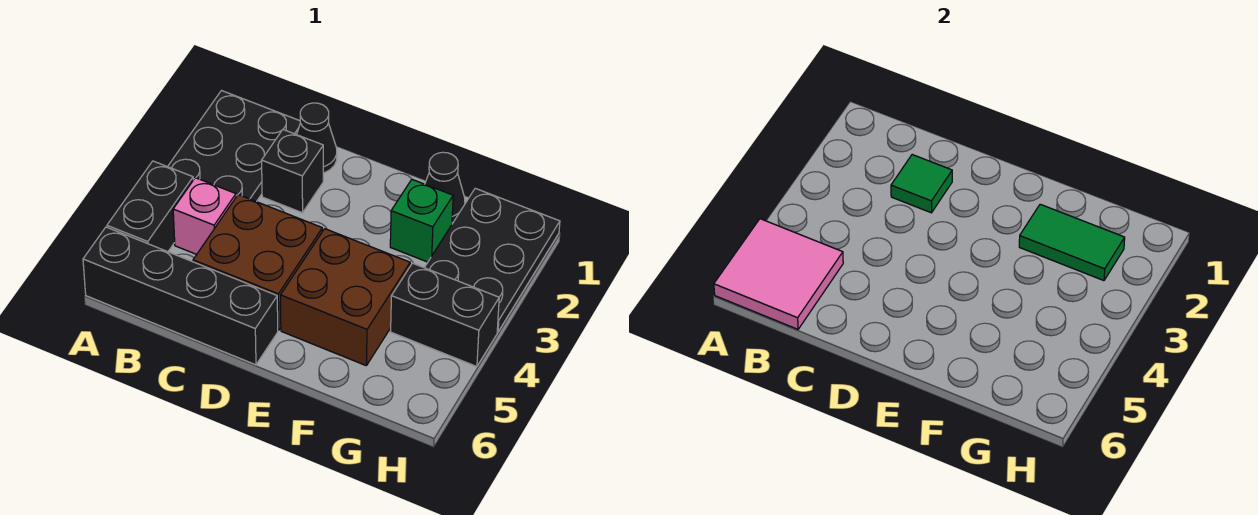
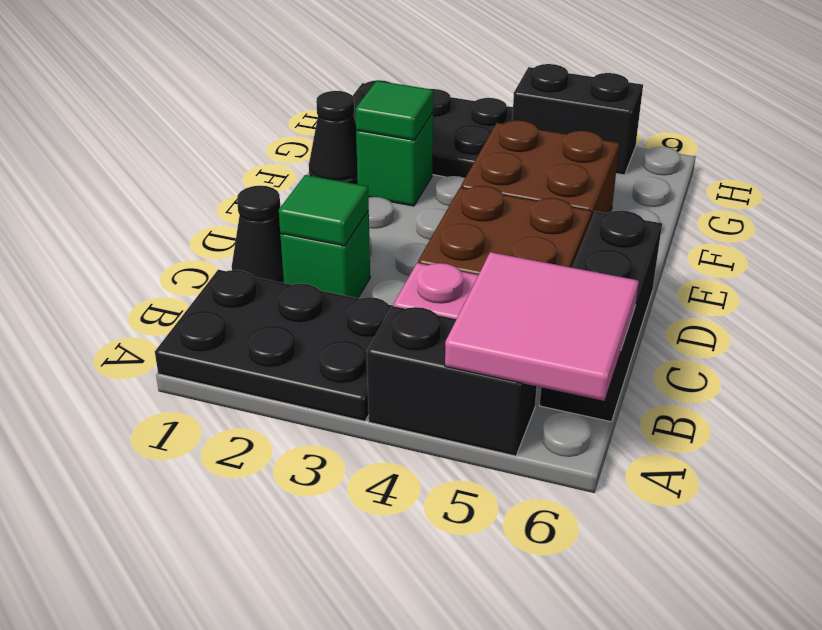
black brick A6:D6 level 1 -> black brick B6:D6 level 1
black brick C2 level 1 -> green brick C2 level 1
green tile F2:G2 level 2 -> green tile F2 level 2
black brick G4:H4 level 1 -> black brick H4:H5 level 1

